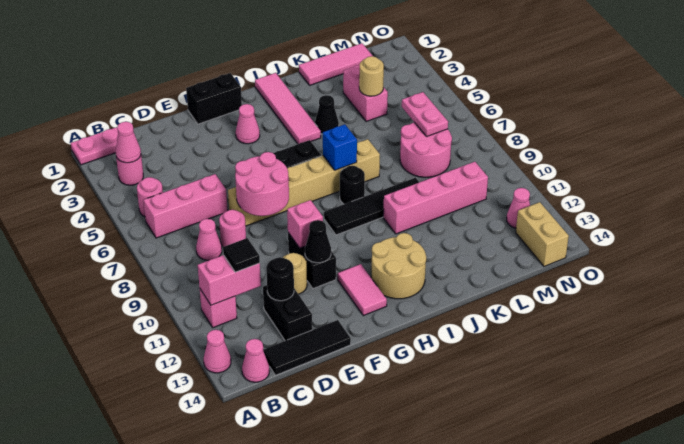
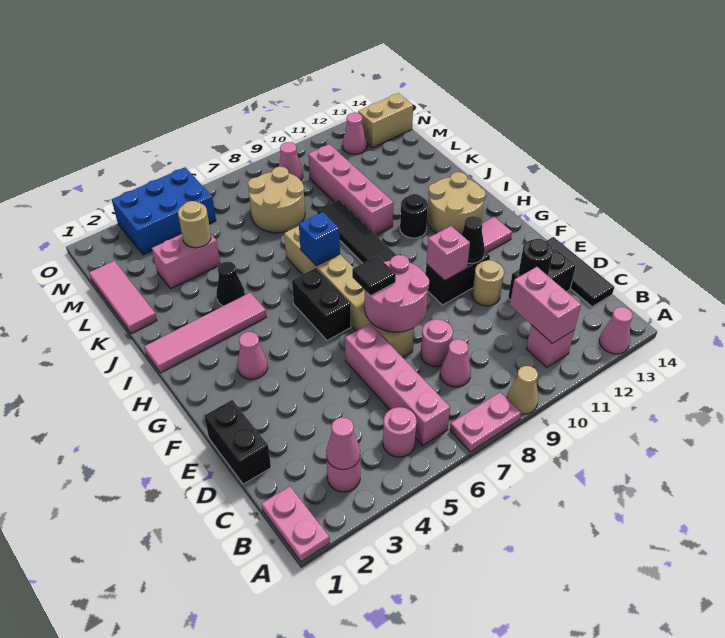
none -> tan cone A9 level 1
pink brick B6:D6 level 1 -> pink brick B6:E6 level 1
pink cone B14 level 1 -> pink cone N9 level 1
black tile C11 level 3 -> black tile F7 level 3
black brick F1:G1 level 1 -> black brick D1:E1 level 1
black round brick I8 level 1 -> black round brick I11 level 1
pink round brick L7:M8 level 1 -> tan round brick L7:M8 level 1
pink plate M6:M7 level 2 -> pink plate A7:A8 level 1
none -> blue brick N3:O5 level 1

